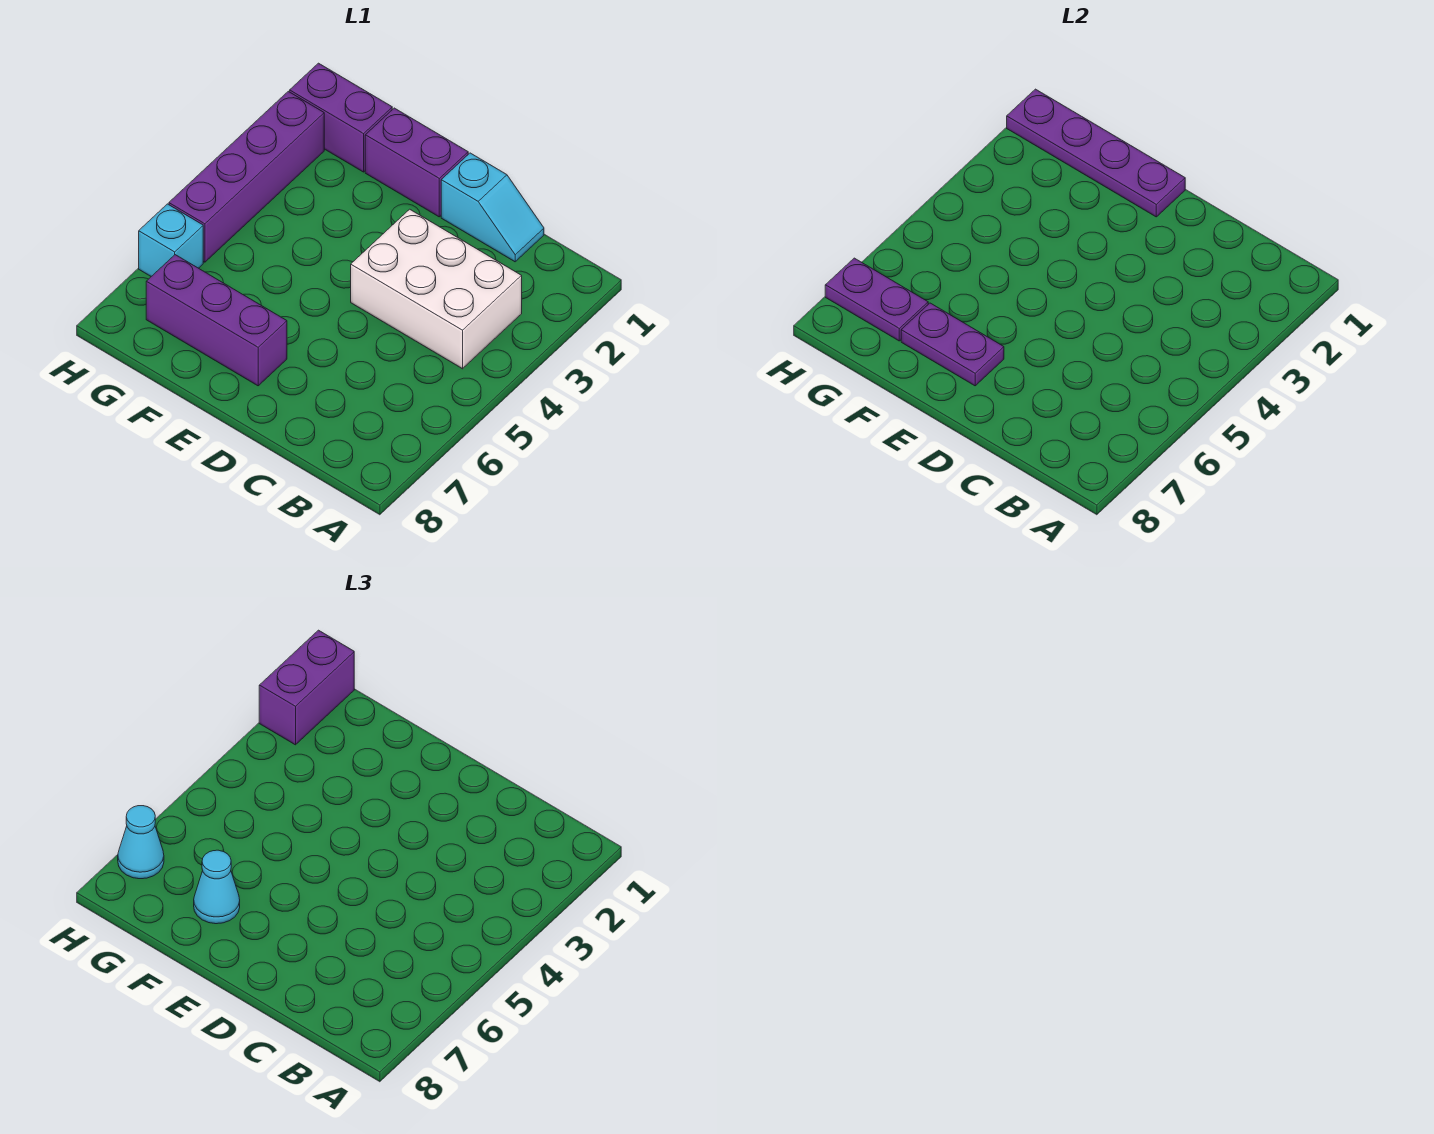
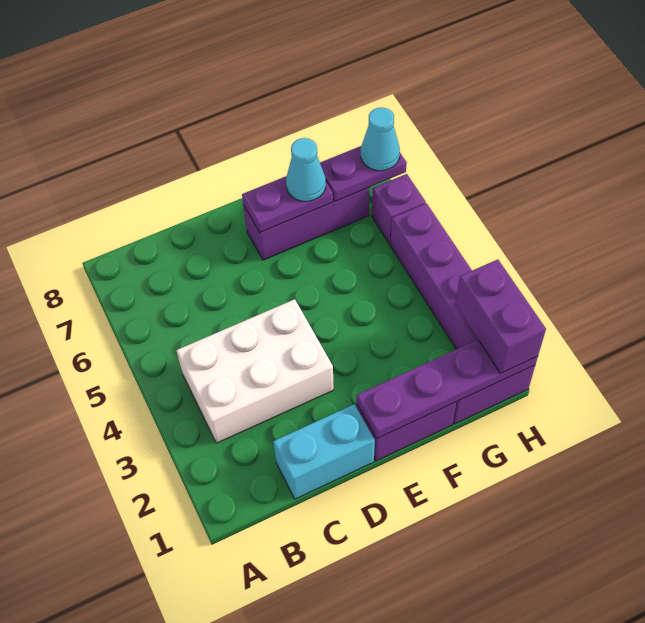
cyan slope C1:D1 level 1 top D -> cyan brick C1:D1 level 1
cyan brick H6 level 1 -> purple brick H6 level 1

